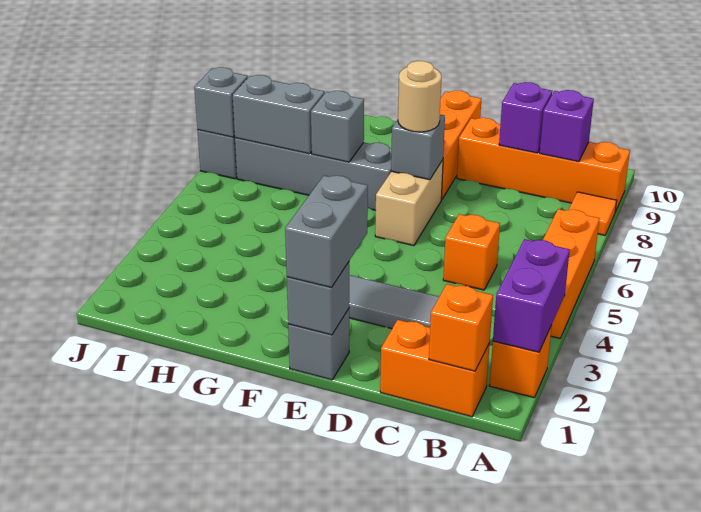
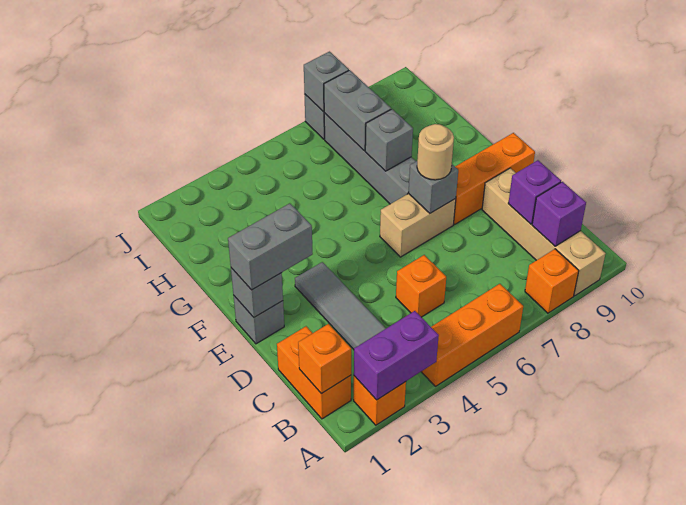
orange tile A8 level 1 -> orange brick A8 level 1
orange brick A9:D9 level 1 -> tan brick A9:D9 level 1

